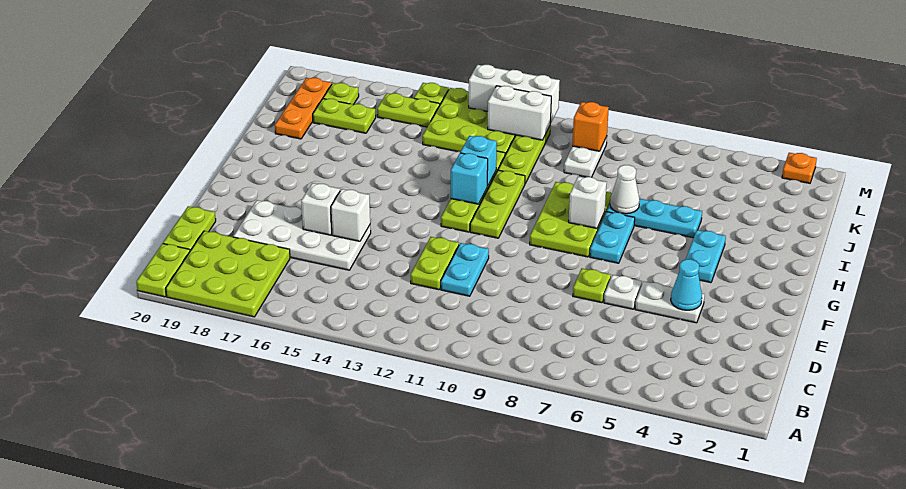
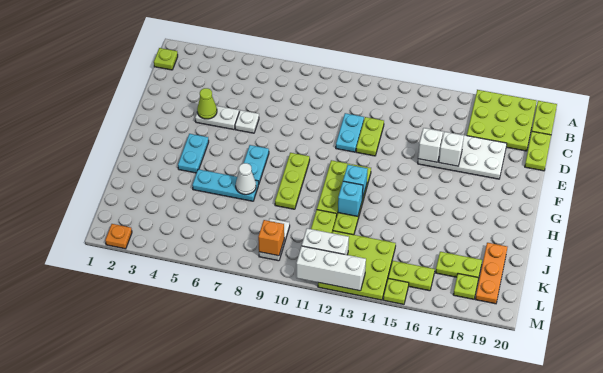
cyan cone E4 level 2 -> lime cone E4 level 2
lime plate E7 level 1 -> lime plate B1 level 1
lime plate G8:I9 level 1 -> lime plate G9:I9 level 1
white brick H8 level 2 -> none

